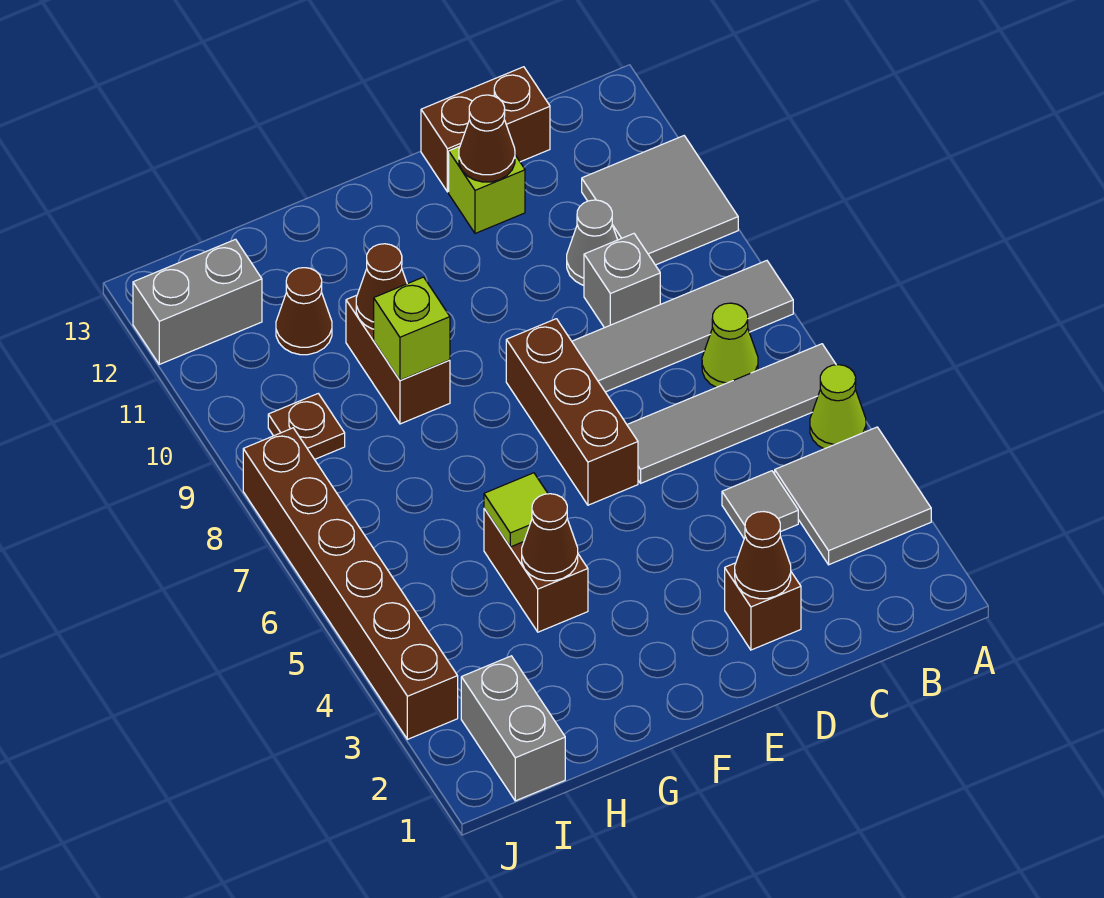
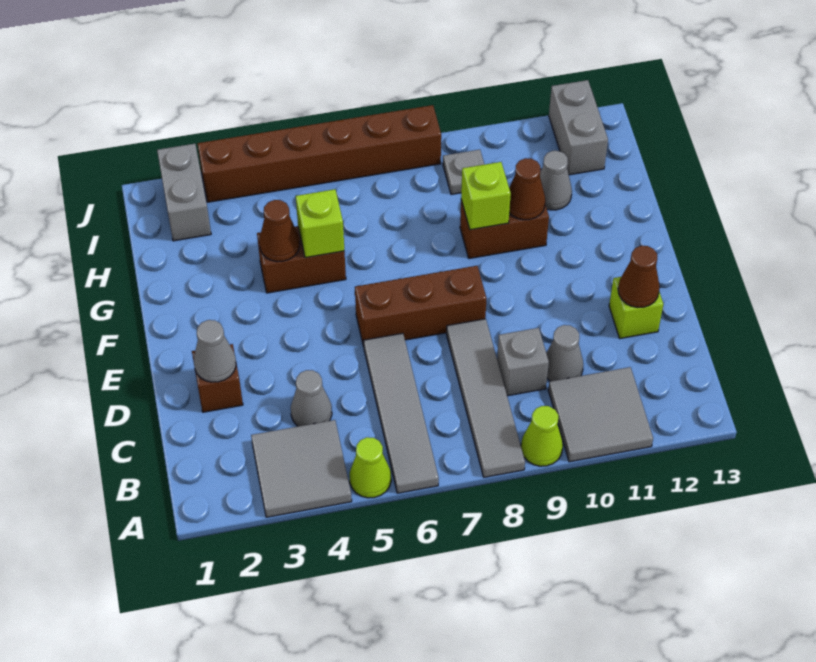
lime cone B7 level 1 -> lime cone A9 level 1
grey tile C4 level 1 -> grey cone C4 level 1
brown brick C13:D13 level 1 -> none
brown cone D2 level 2 -> grey cone D2 level 2
lime tile G5 level 2 -> lime brick G5 level 2
brown cone H11 level 1 -> grey cone H11 level 1
grey brick I1:I2 level 1 -> grey brick I2:J2 level 1
brown plate I9 level 1 -> grey plate I9 level 1

